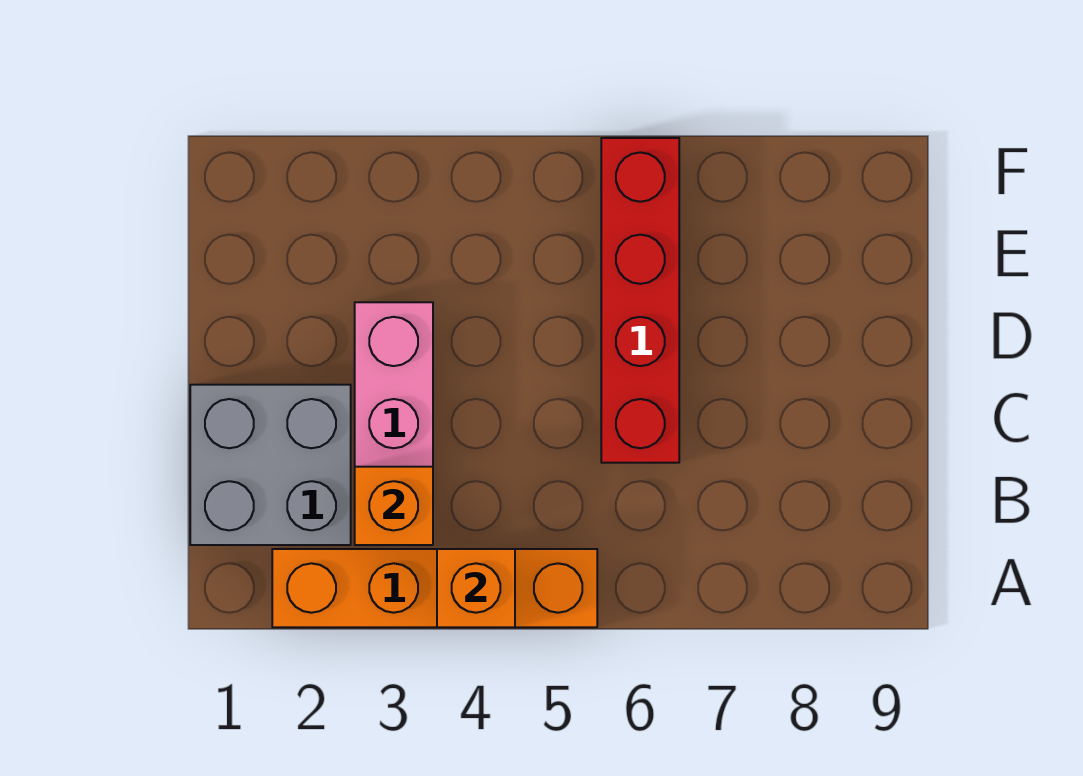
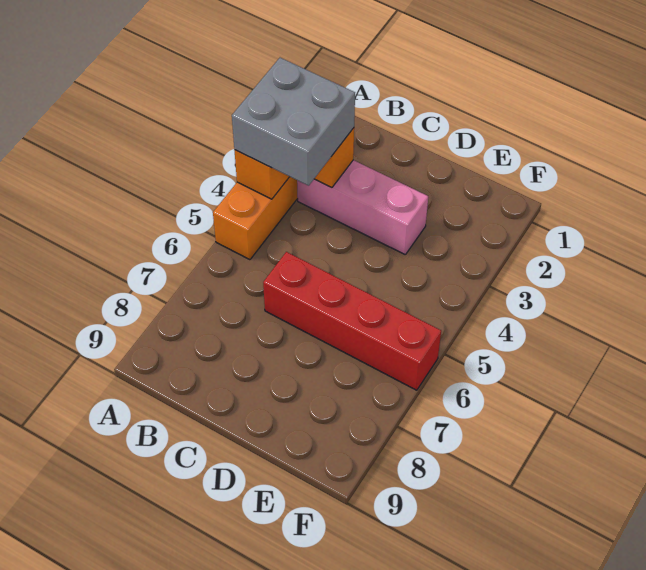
grey brick B1:C2 level 1 -> grey brick A3:B4 level 3

